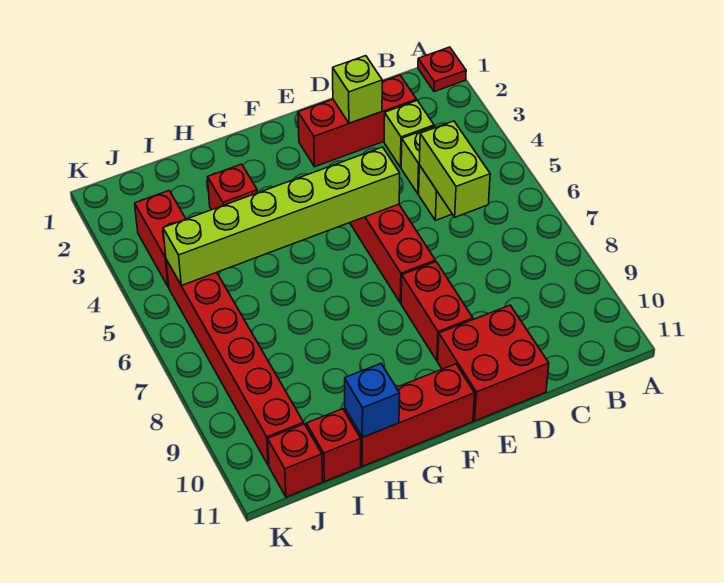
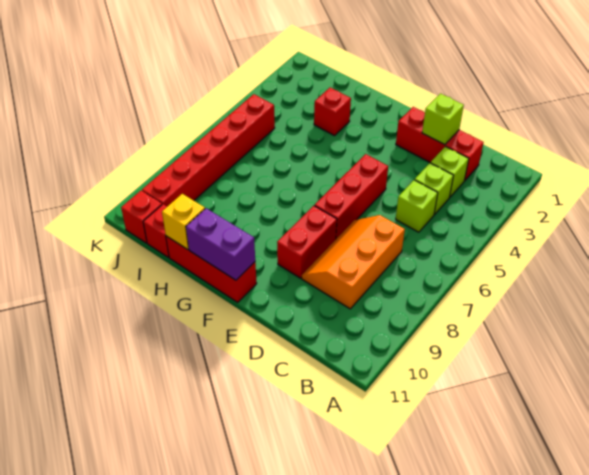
red plate A1 level 1 -> none
lime brick C5:C6 level 2 -> none
none -> orange slope C7:D9 level 1 top C
red brick D10:E11 level 1 -> none
lime brick E5:J5 level 2 -> none
none -> purple brick F11:G11 level 2
blue brick H11 level 2 -> yellow brick H11 level 2
red brick J3:J4 level 1 -> none

